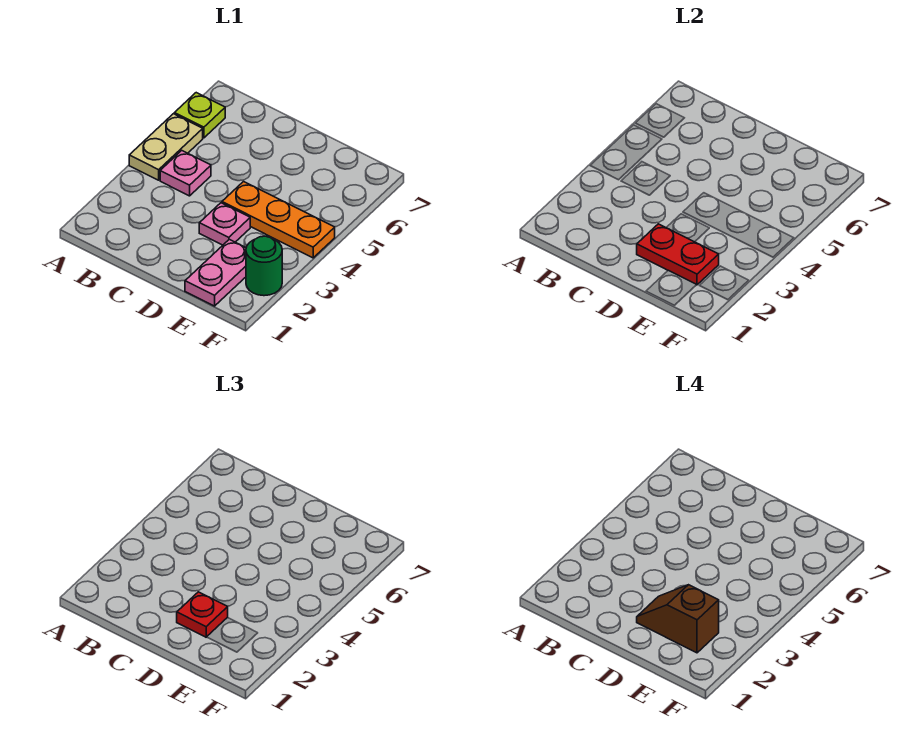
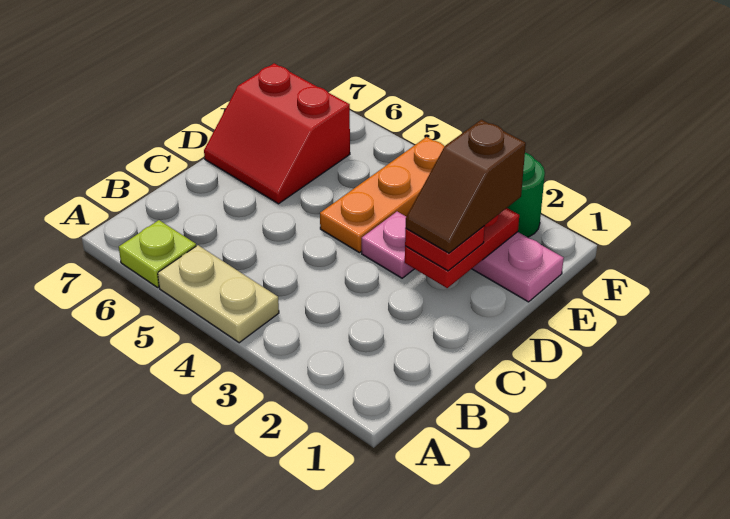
pink plate B4 level 1 -> none
none -> red slope D6:E7 level 1 top E

